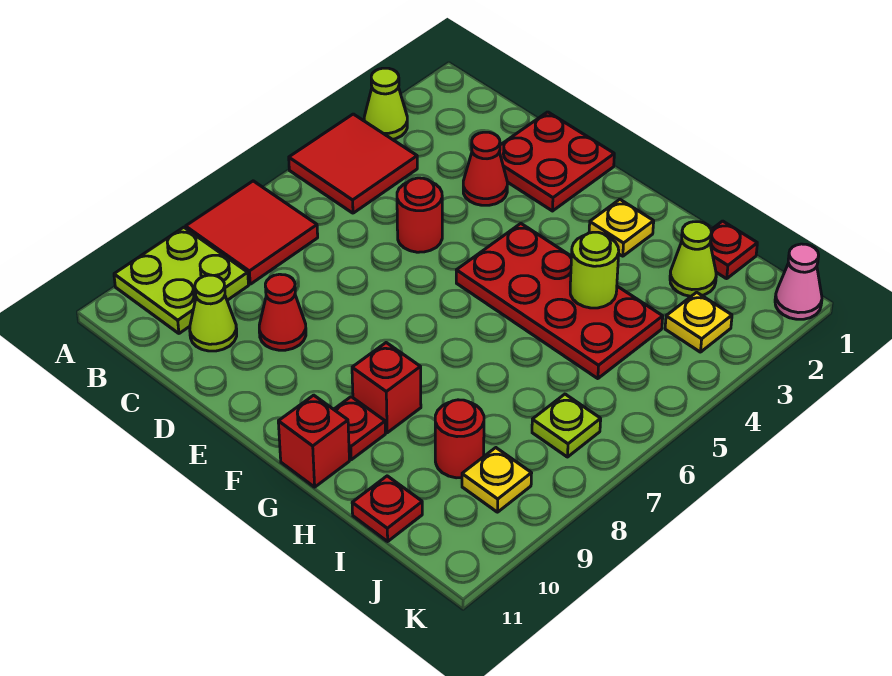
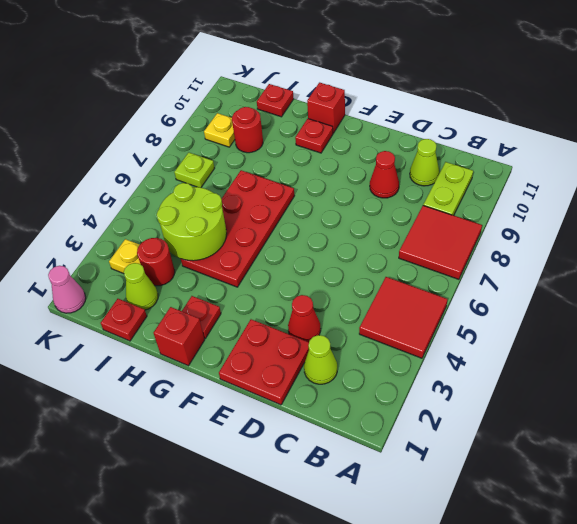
lime cone A3 level 1 -> lime cone C2 level 1
lime plate A9:B10 level 1 -> lime plate B9:B10 level 1
red round brick D5 level 1 -> red round brick I3 level 1
red plate F4:I5 level 1 -> red plate G4:H7 level 1
yellow plate G2 level 1 -> red plate G2 level 1
red brick G9 level 1 -> red brick G1 level 1
lime round brick H4 level 2 -> lime round brick H4:I5 level 2

